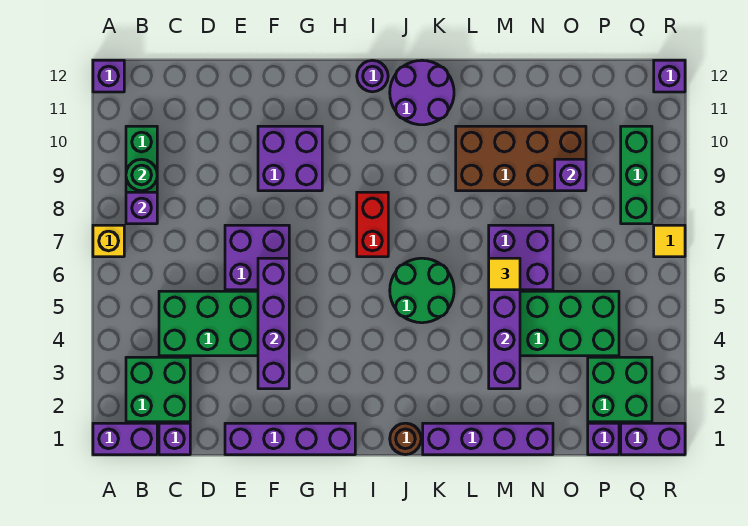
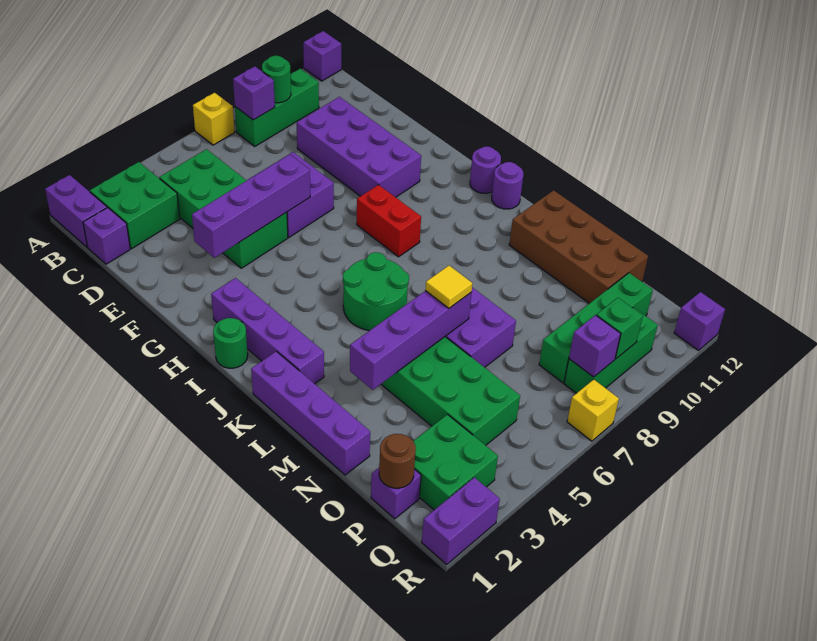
purple brick E1:H1 level 1 -> purple brick H2:K2 level 1
purple brick F9:G10 level 1 -> purple brick D9:G10 level 1
none -> green round brick I1 level 1
red brick I7:I8 level 1 -> red brick H8:I8 level 1
brown round brick J1 level 1 -> brown round brick P1 level 2
purple round brick J11:K12 level 1 -> purple round brick J12 level 1
brown brick L9:O10 level 1 -> brown brick L11:O12 level 1
purple brick O9 level 2 -> purple brick Q8 level 2
none -> green brick P8:P11 level 1
purple brick Q1:R1 level 1 -> purple brick R1:R2 level 1
none -> green brick Q9 level 2
yellow tile R7 level 1 -> yellow brick R7 level 1

